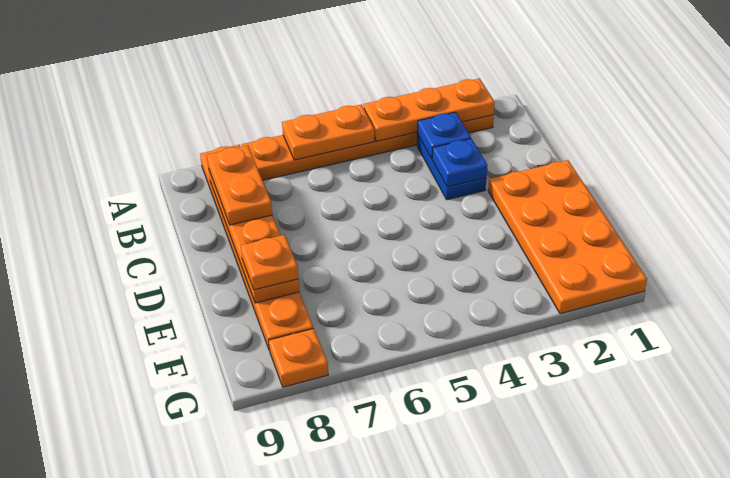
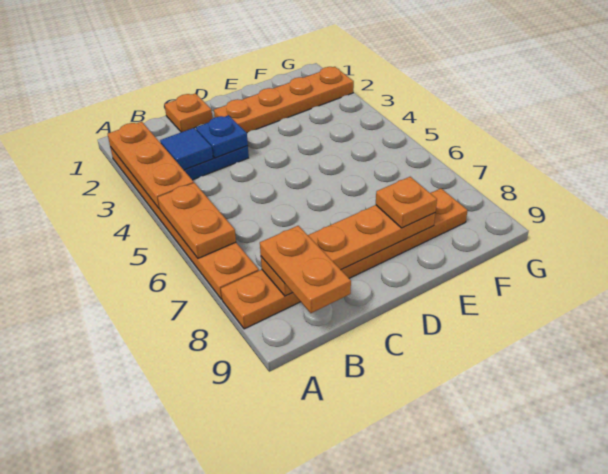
blue plate B3 level 2 -> blue tile B3 level 2
orange plate B8:C8 level 3 -> orange plate B8:B9 level 3
orange plate D1:G2 level 1 -> orange plate D2:G2 level 1
orange plate G8 level 1 -> orange plate C1 level 1

